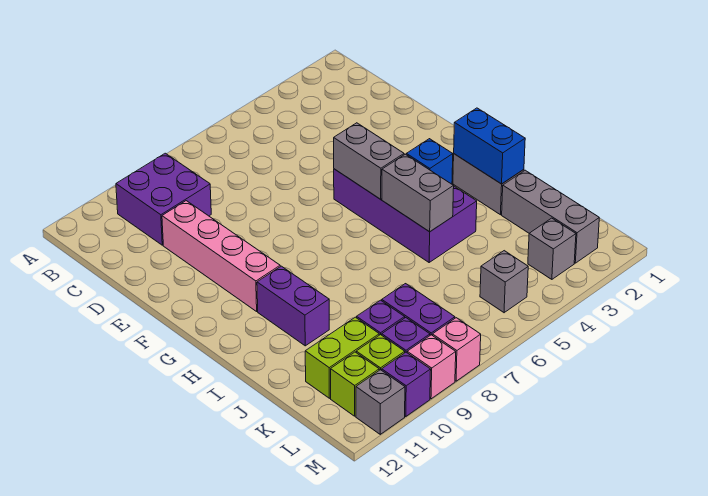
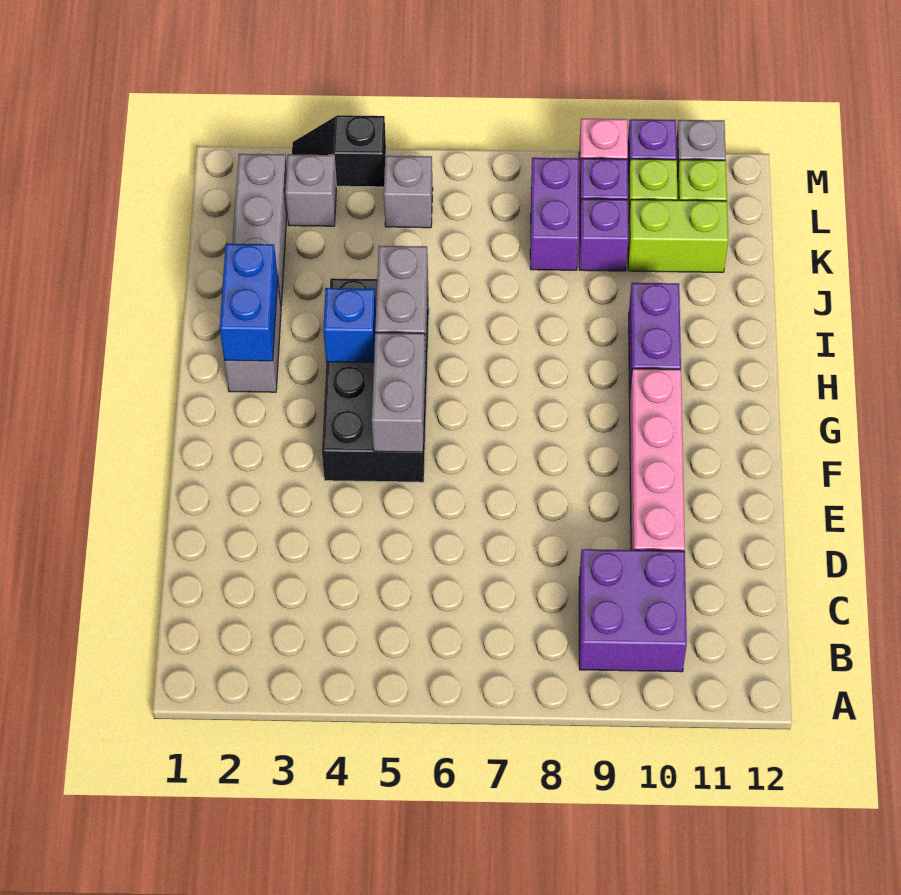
purple brick F4:I5 level 1 -> black brick F4:I5 level 1
none -> black slope M3:M4 level 1 top 4
pink brick M8 level 1 -> none

